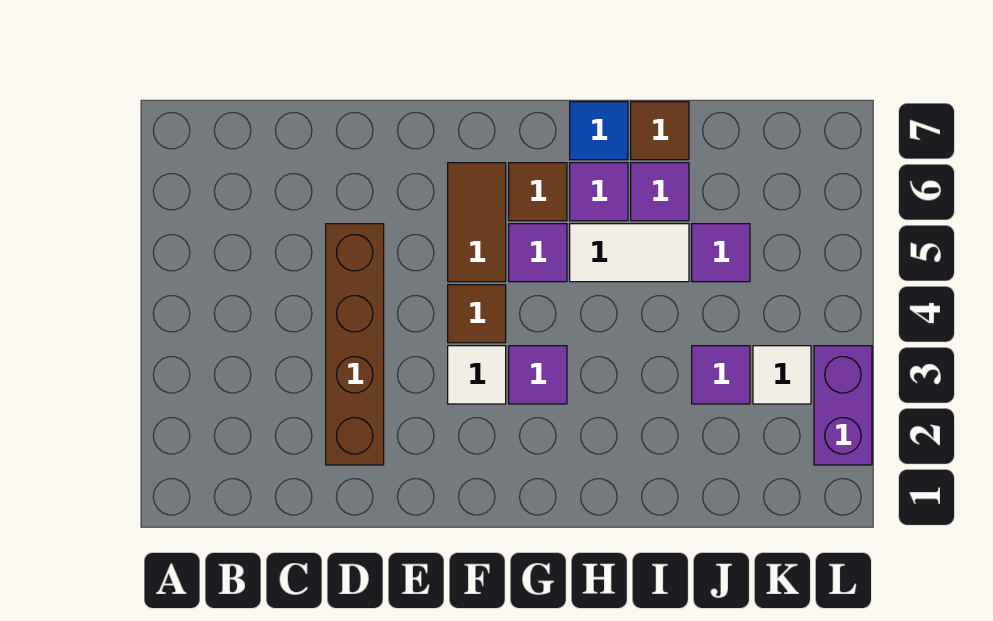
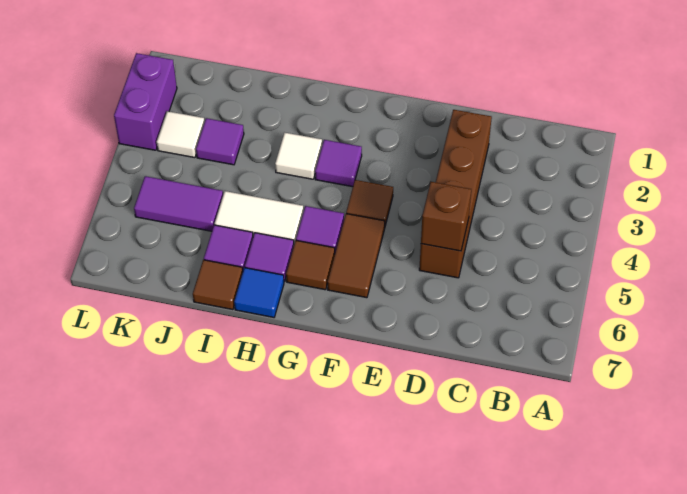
none -> brown brick D5 level 2
white tile F3 level 1 -> white tile H3 level 1
purple tile J5 level 1 -> purple tile J5:K5 level 1

